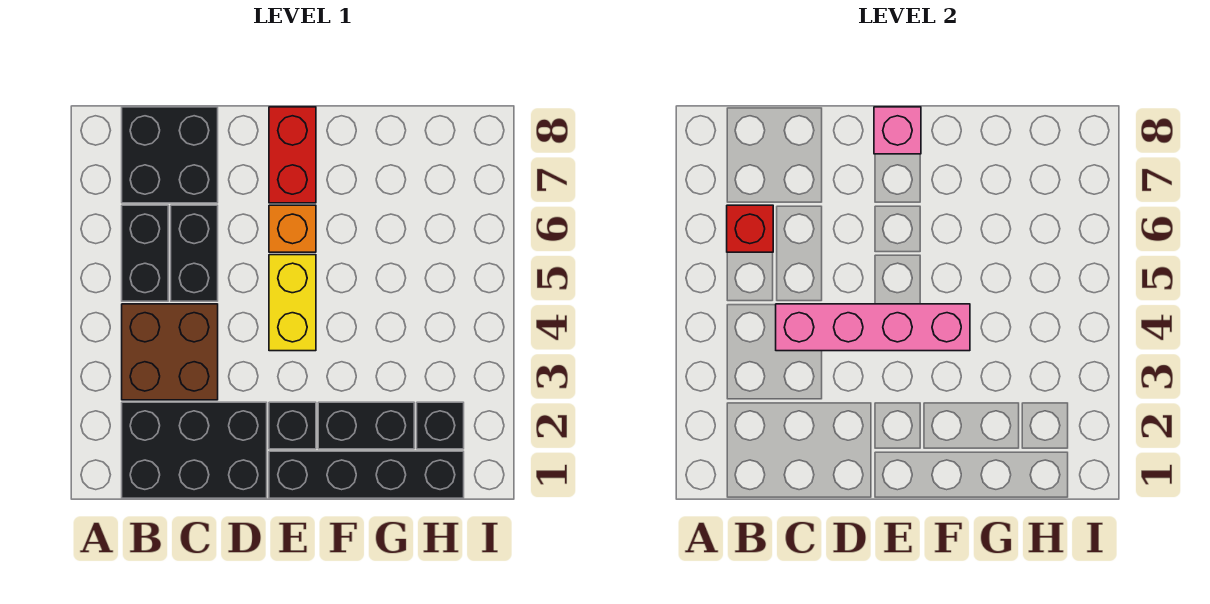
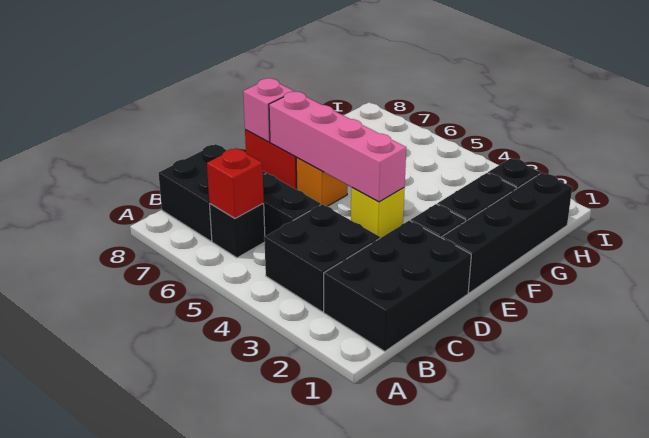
brown brick B3:C4 level 1 -> black brick B3:C4 level 1
black brick B5:B6 level 1 -> black brick B6 level 1
pink brick C4:F4 level 2 -> pink brick E4:E7 level 2
yellow brick E4:E5 level 1 -> yellow brick E4 level 1

